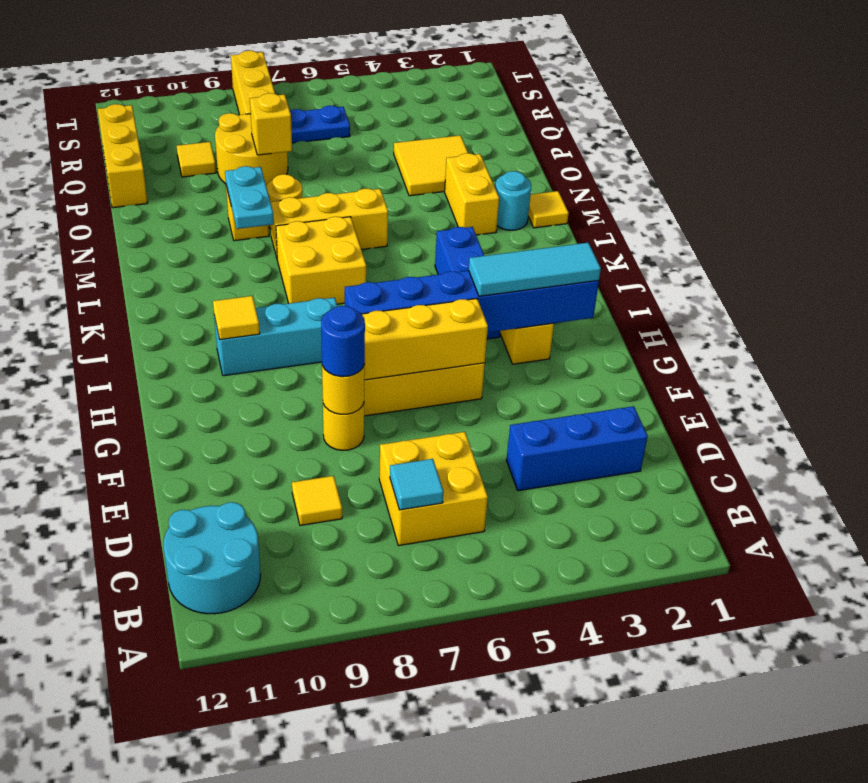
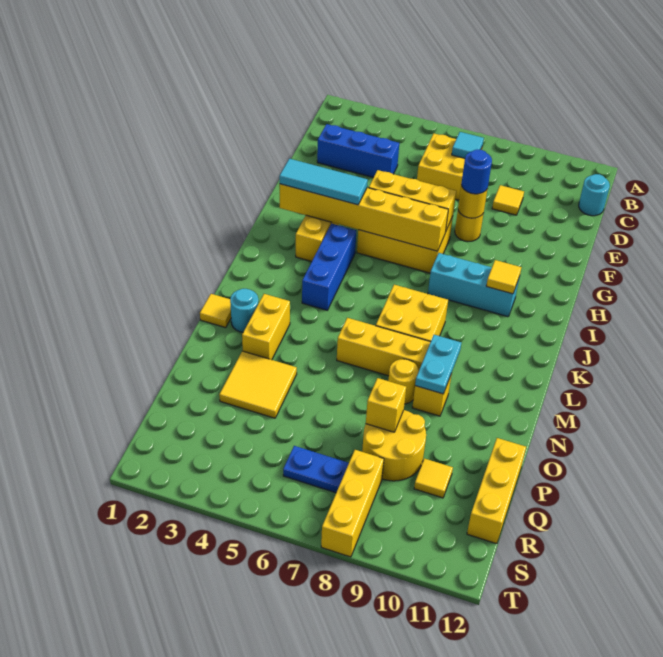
cyan round brick B11:C12 level 1 -> cyan round brick C12 level 1
blue brick H2:H7 level 2 -> yellow brick H2:H7 level 2

